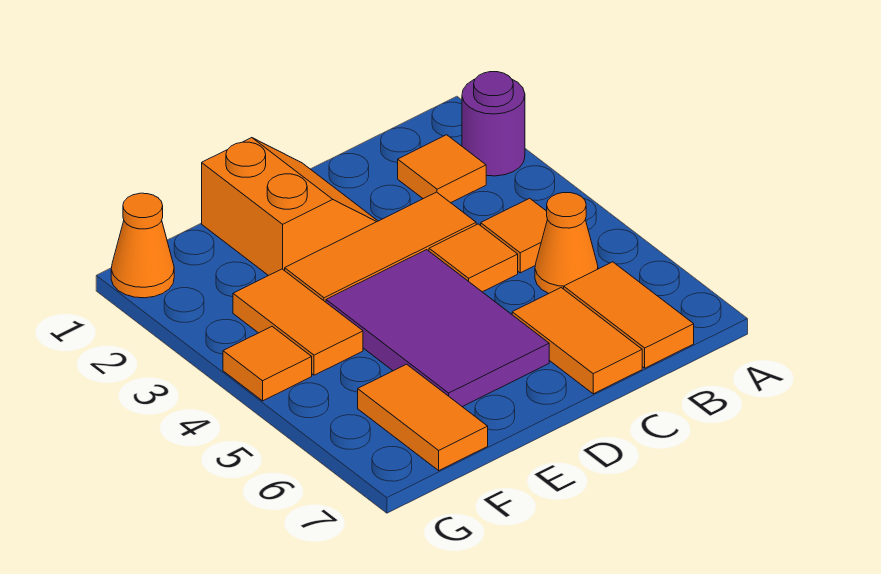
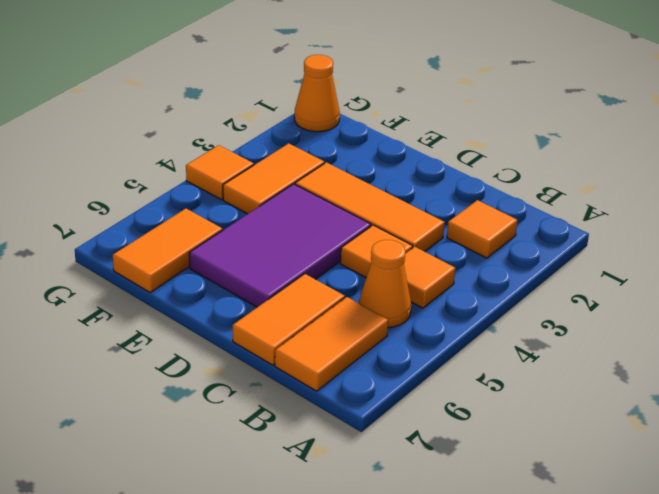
purple round brick A2 level 1 -> none
orange slope D1:E2 level 1 top E -> none

